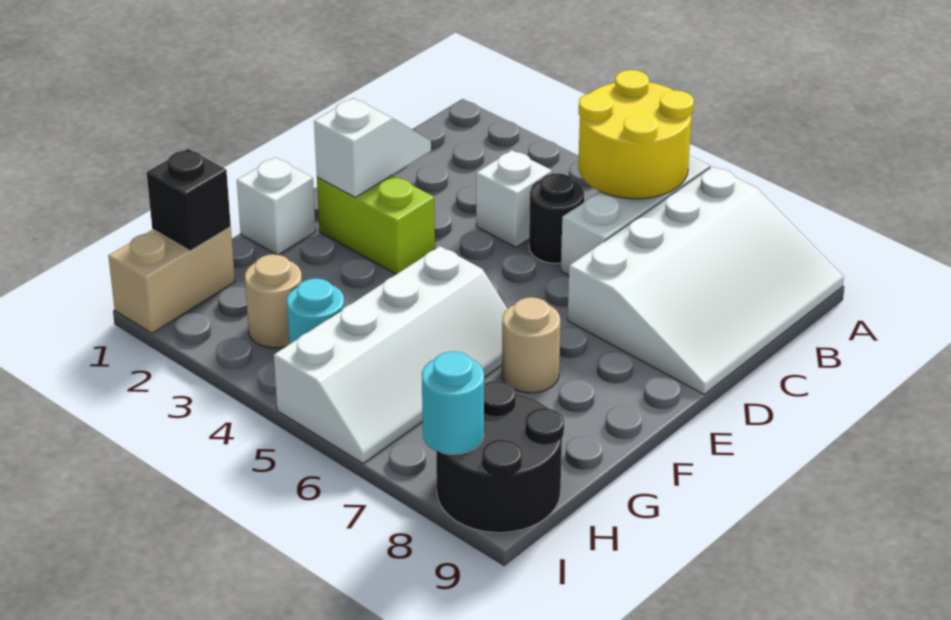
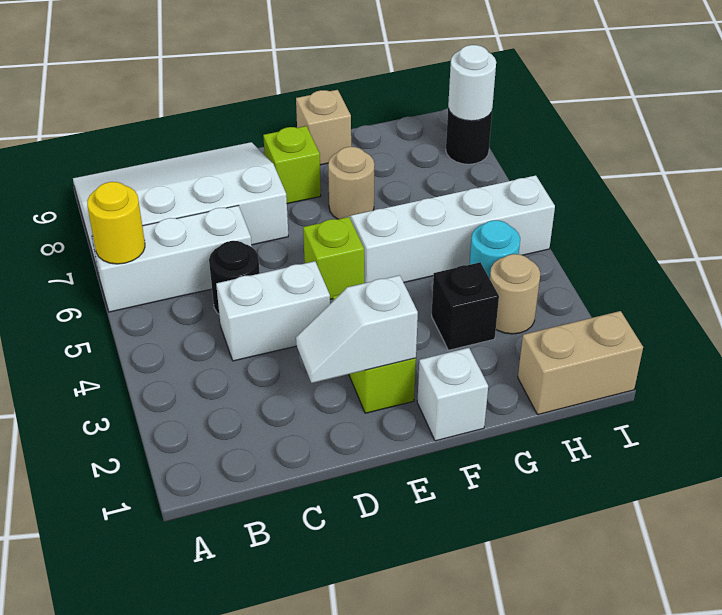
yellow round brick A5:B6 level 2 -> yellow round brick A6 level 2
white brick C4 level 1 -> white brick C4:D4 level 1
none -> lime brick E5 level 1
none -> lime brick E8 level 1
none -> tan brick F9 level 1
black brick H1 level 2 -> black brick G3 level 1
black round brick H8:I9 level 1 -> black round brick I8 level 1
cyan round brick I8 level 2 -> white round brick I8 level 2

